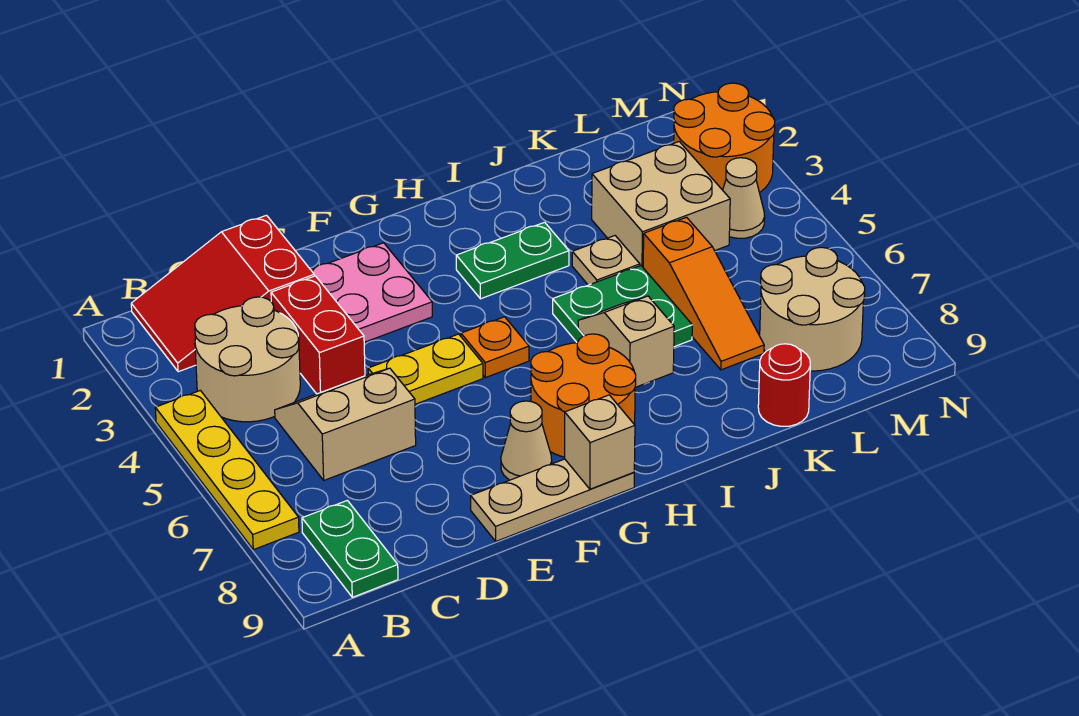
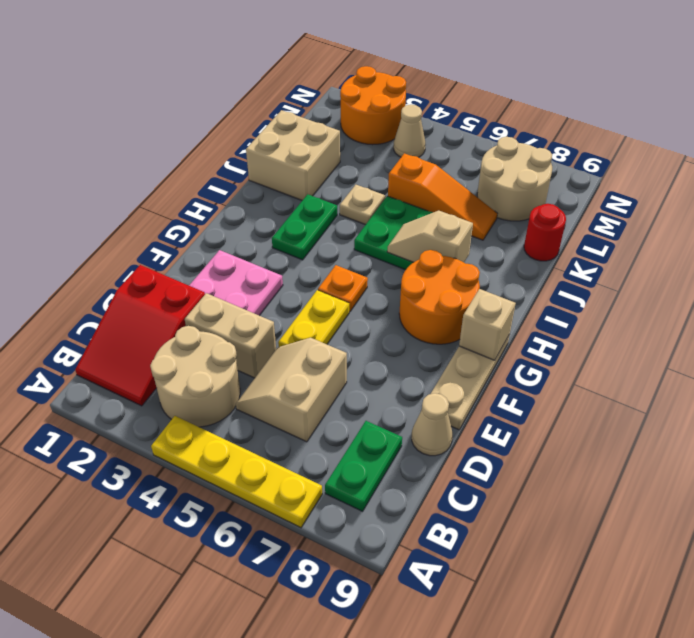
green plate B8:B9 level 1 -> green plate B8:C8 level 1
red brick D3:D4 level 1 -> tan brick D3:D4 level 1
tan cone F8 level 1 -> tan cone D9 level 1
tan brick K3:L4 level 1 -> tan brick J1:K2 level 1

